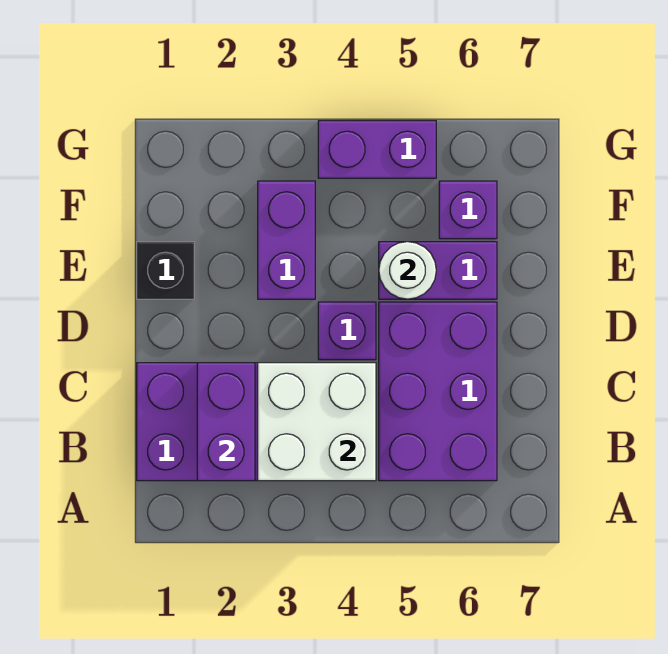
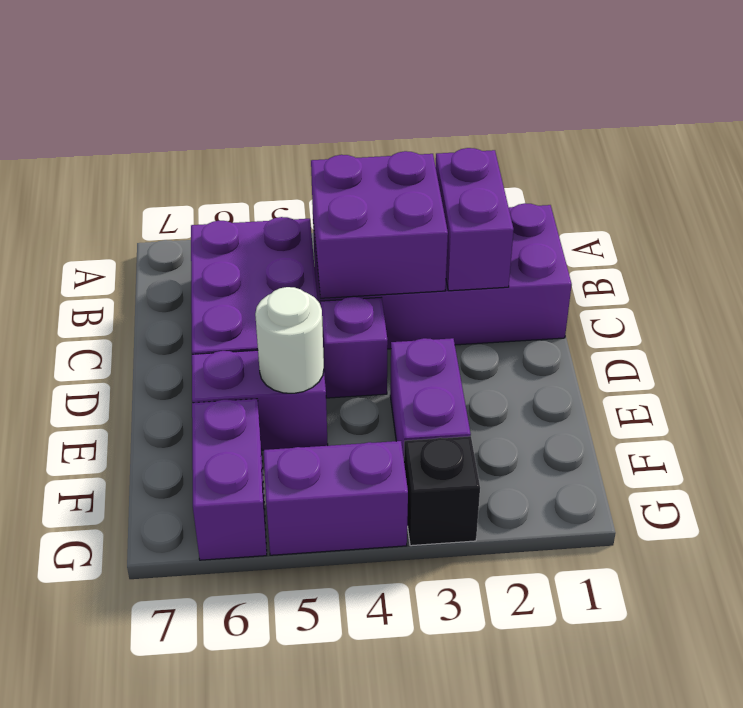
white brick B3:C4 level 2 -> purple brick B3:C4 level 2
black brick E1 level 1 -> black brick G3 level 1
purple brick F6 level 1 -> purple brick F6:G6 level 1

